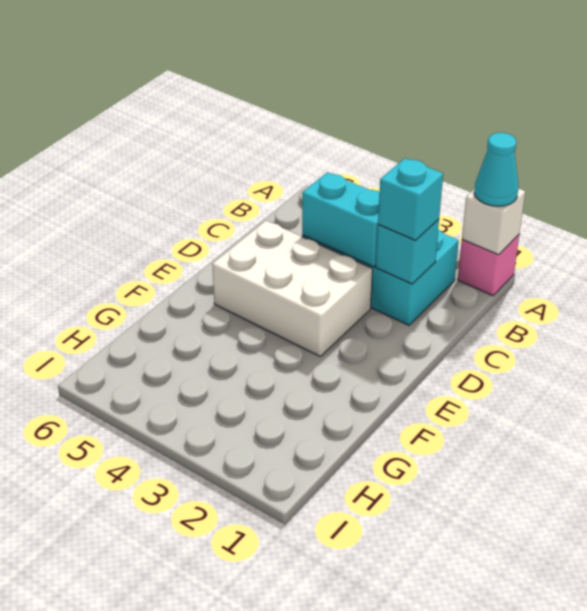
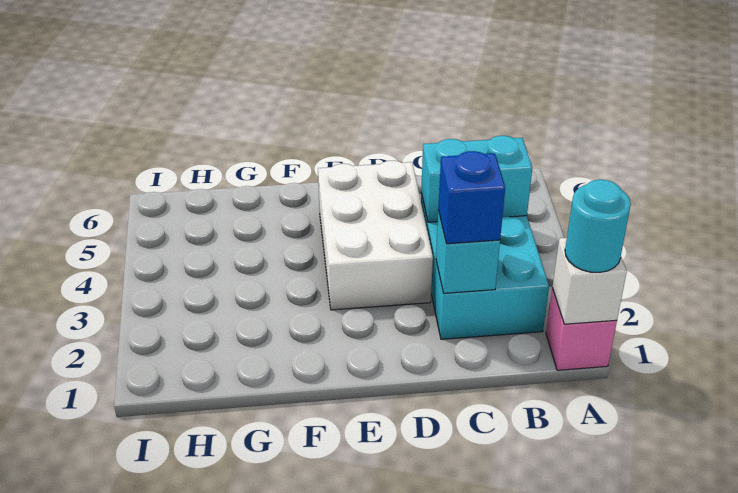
cyan cone A1 level 3 -> cyan round brick A1 level 3
cyan brick C2 level 3 -> blue brick C2 level 3
cyan brick C3:C4 level 2 -> cyan brick B4:C4 level 2

